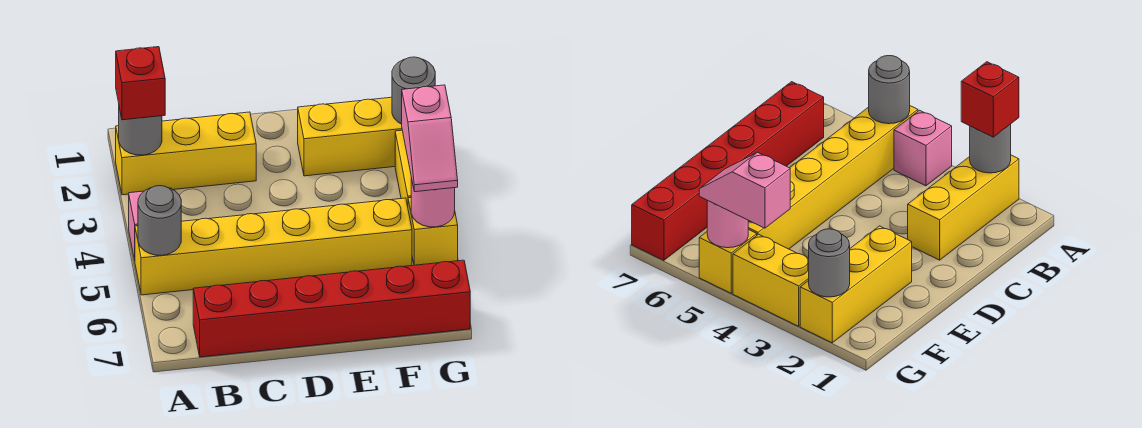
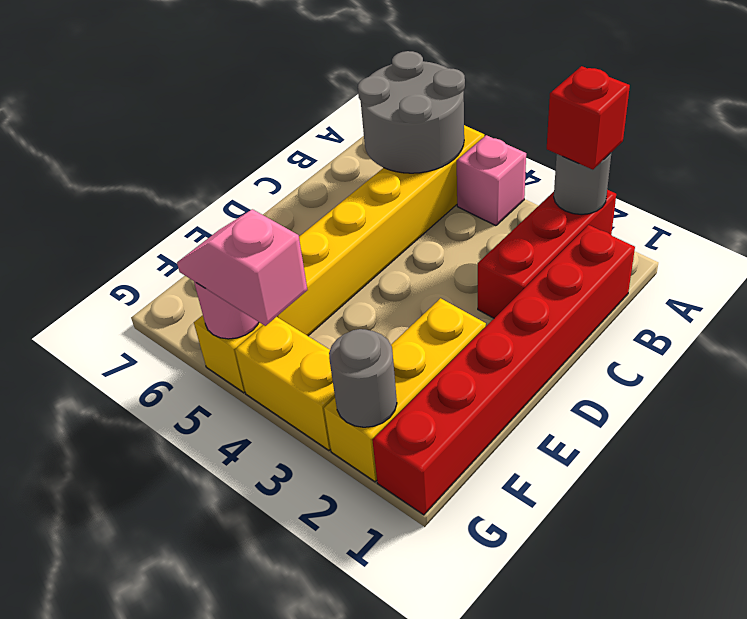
yellow brick A2:C2 level 1 -> red brick A2:C2 level 1
grey round brick A5 level 2 -> grey round brick A5:B6 level 2
red brick B7:G7 level 1 -> red brick B1:G1 level 1

